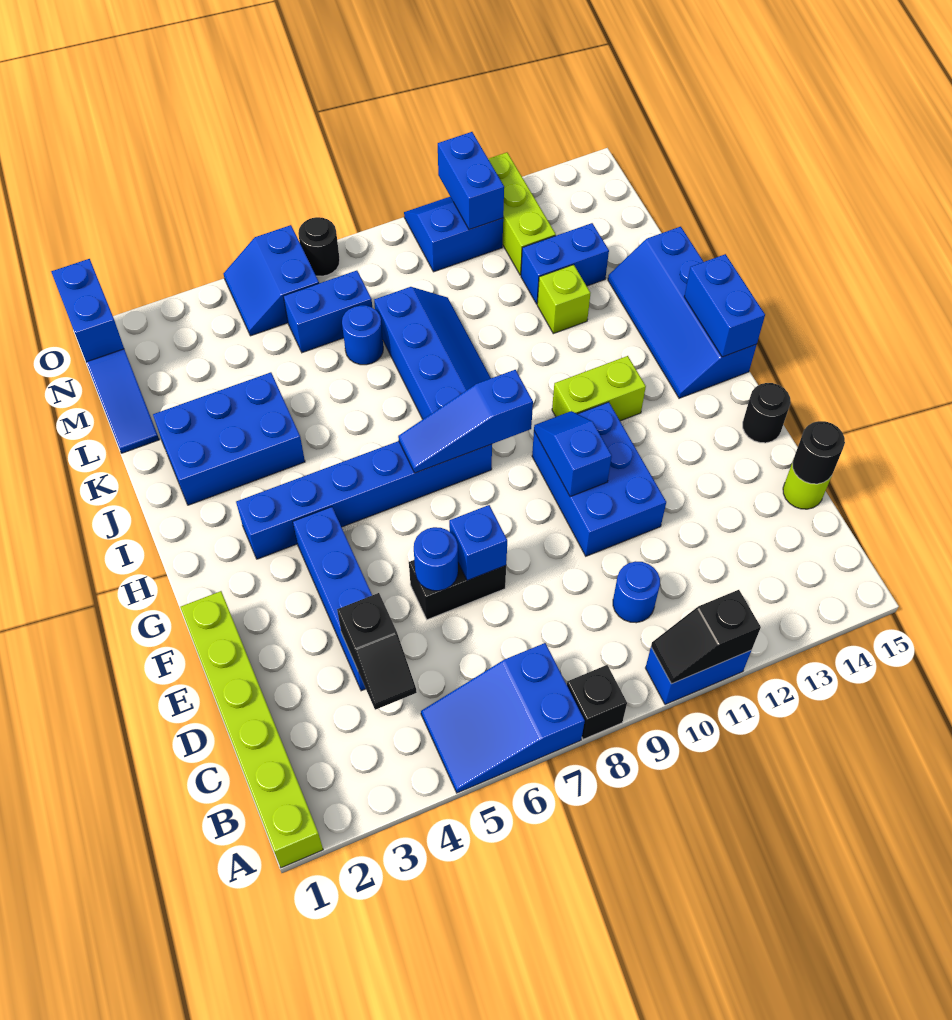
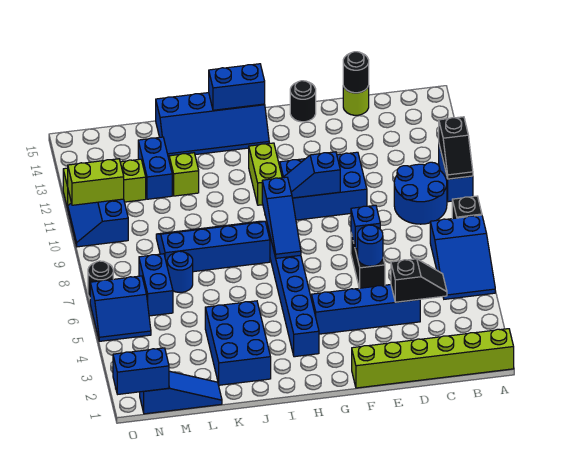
blue round brick C10 level 1 -> blue round brick B9:C10 level 1
blue brick N11:O11 level 2 -> lime brick N11:O11 level 2

